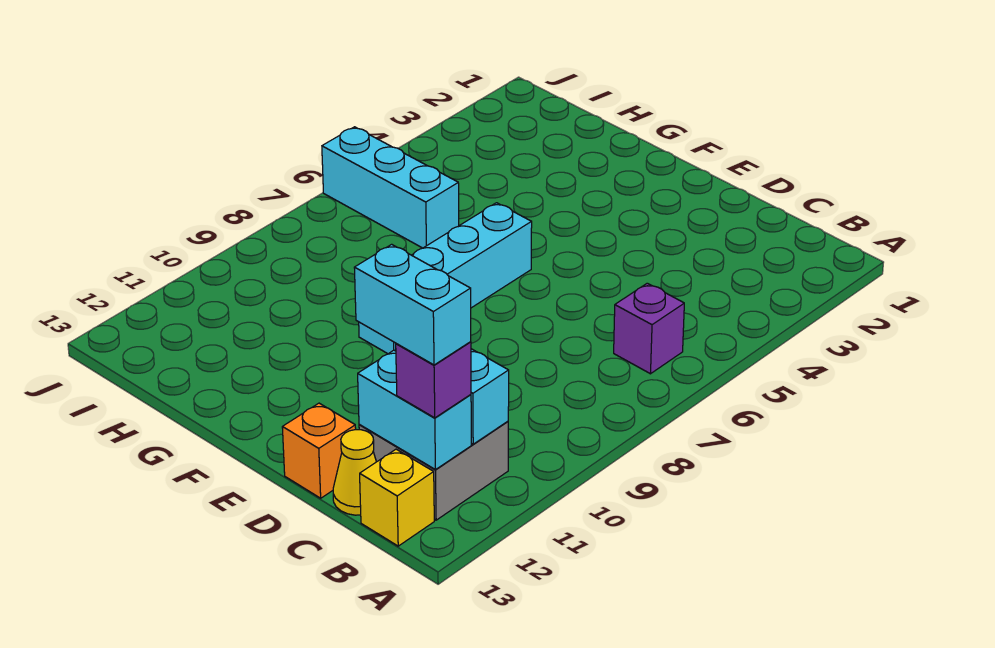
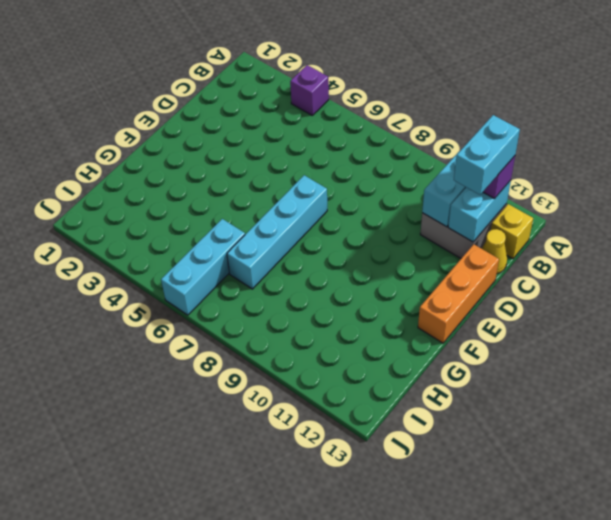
purple brick B6 level 1 -> purple brick A4 level 1
orange brick D13 level 1 -> orange brick D13:F13 level 1
cyan brick F6:F9 level 1 -> cyan brick E7:H7 level 1

